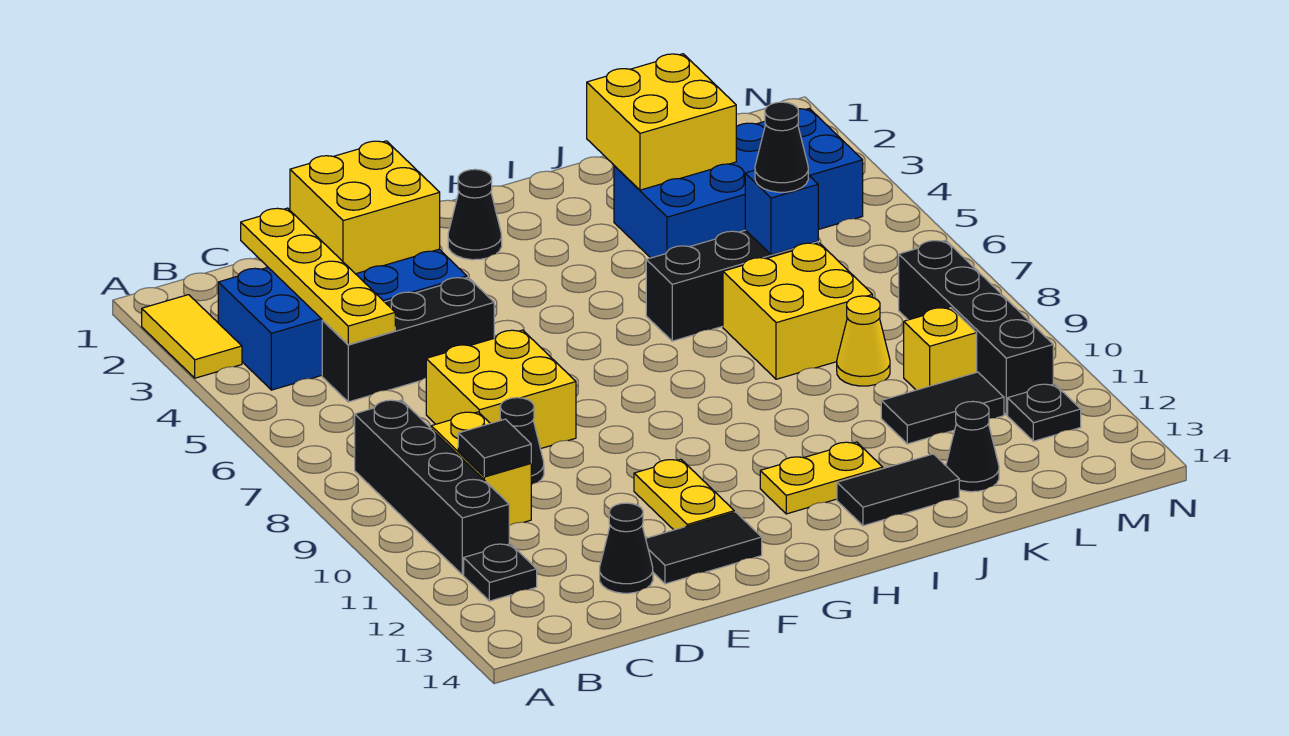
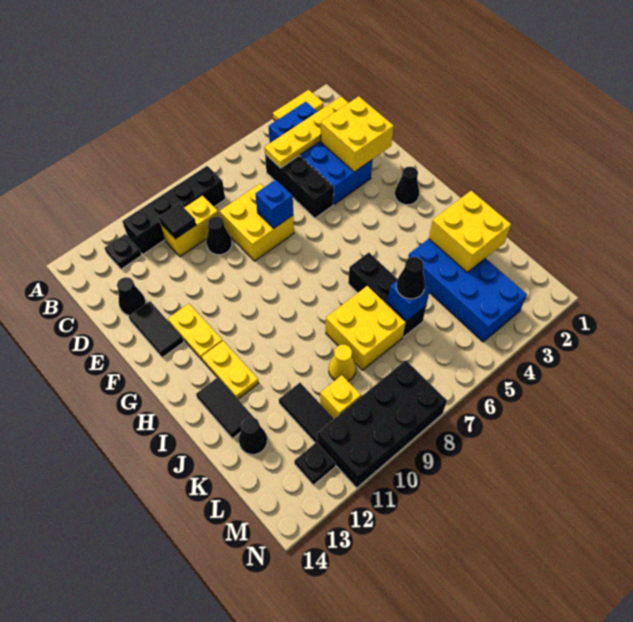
none -> blue brick E7 level 2
yellow plate F11:F12 level 1 -> yellow plate F12:G12 level 1
black brick M8:M11 level 1 -> black brick M8:N11 level 1

